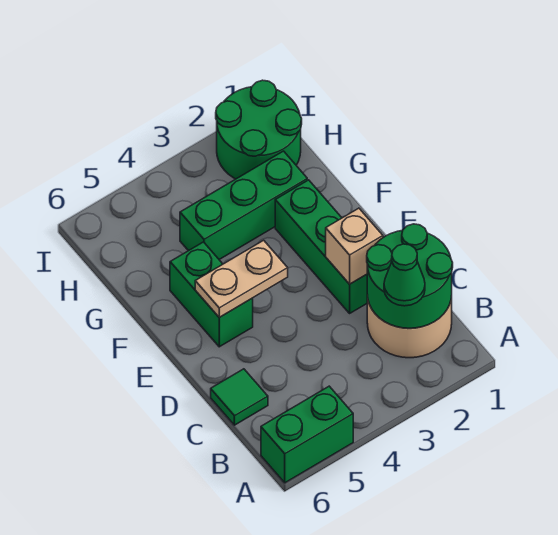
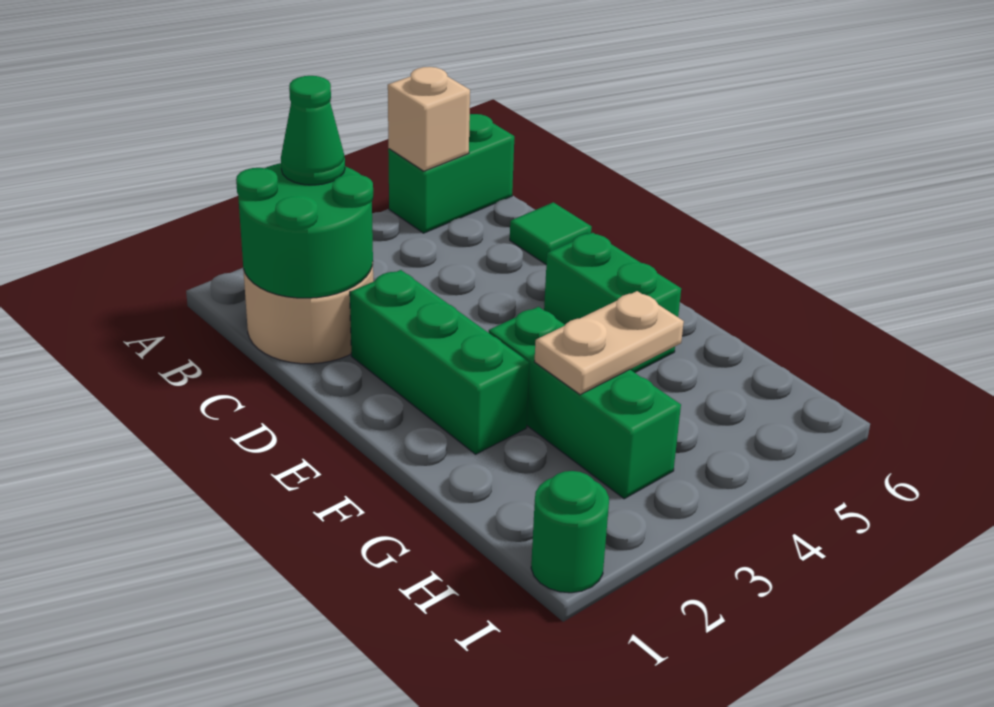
tan brick D2 level 2 -> tan brick A5 level 2
tan plate E4:E5 level 2 -> tan plate G3:G4 level 2
green brick G2:G4 level 1 -> green brick F3:H3 level 1
green round brick H1:I2 level 1 -> green round brick I1 level 1

